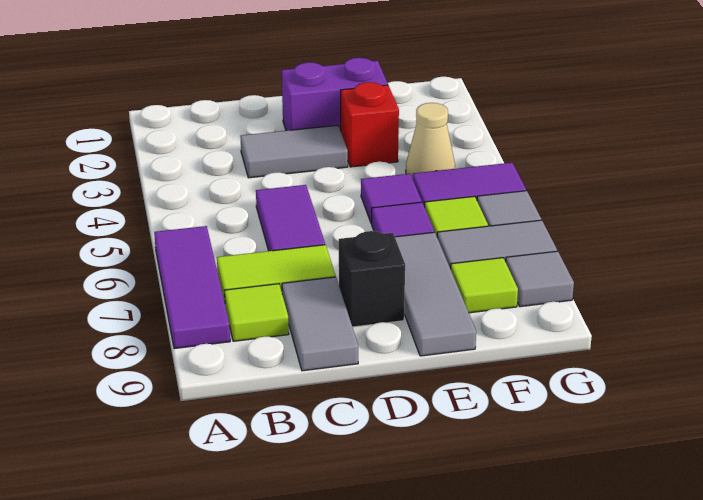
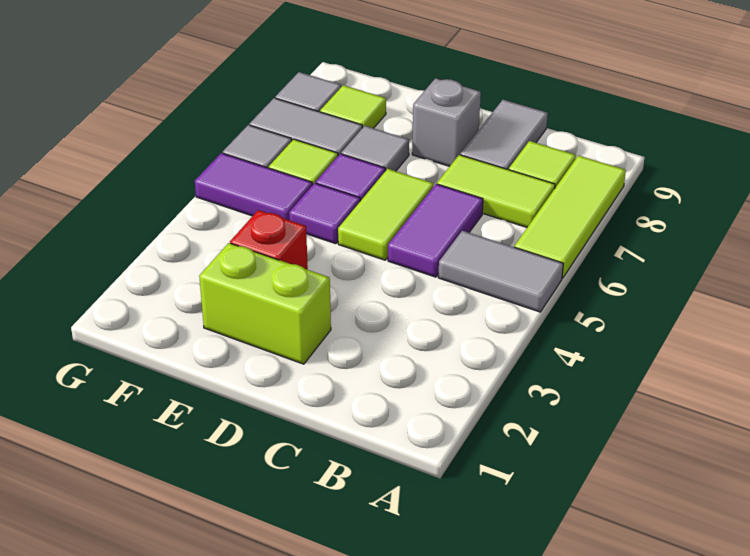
purple tile A6:A8 level 1 -> lime tile A6:A8 level 1
grey tile C3:D3 level 1 -> grey tile A5:B5 level 1
purple brick D2:E2 level 1 -> lime brick D2:E2 level 1
none -> lime tile D5:D6 level 1
black brick D8 level 1 -> grey brick D8 level 1
grey tile E7:E9 level 1 -> grey tile E7 level 1
tan cone F4 level 1 -> none

